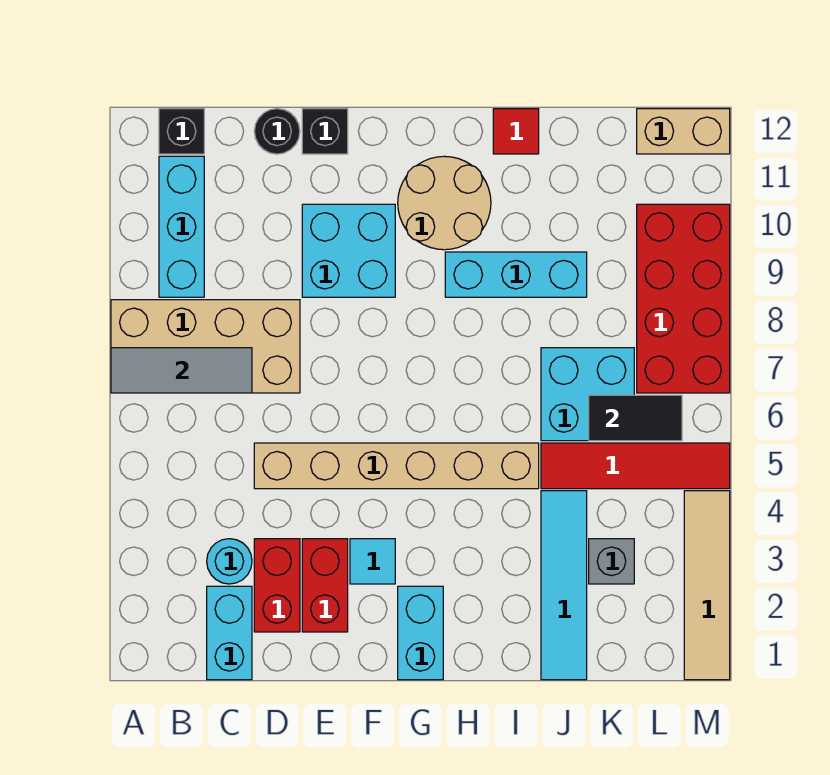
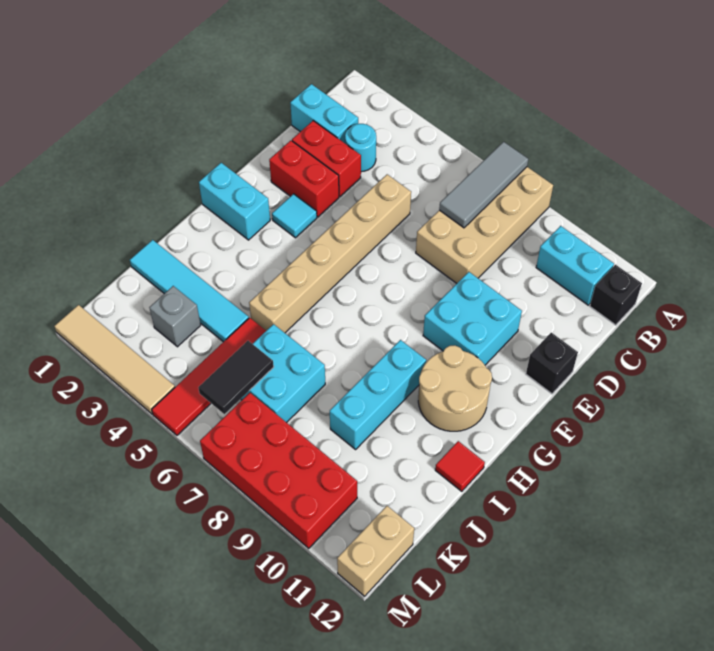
cyan brick B9:B11 level 1 -> cyan brick B10:B11 level 1
black round brick D12 level 1 -> none

